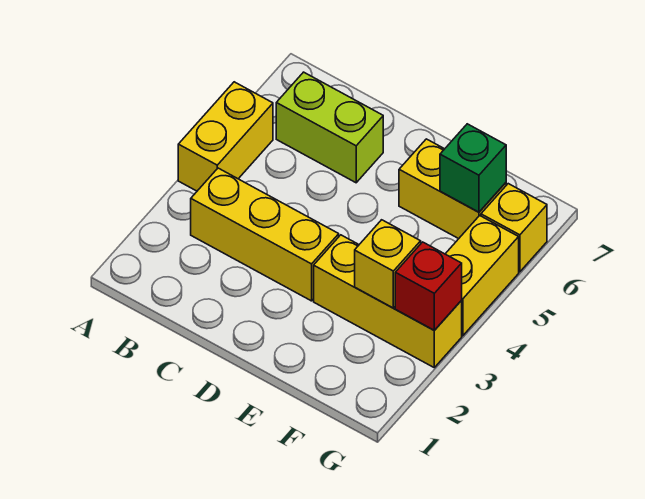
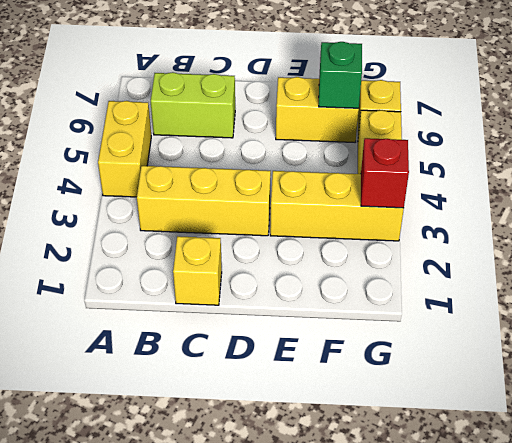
yellow brick F3 level 2 -> yellow brick C1 level 1

